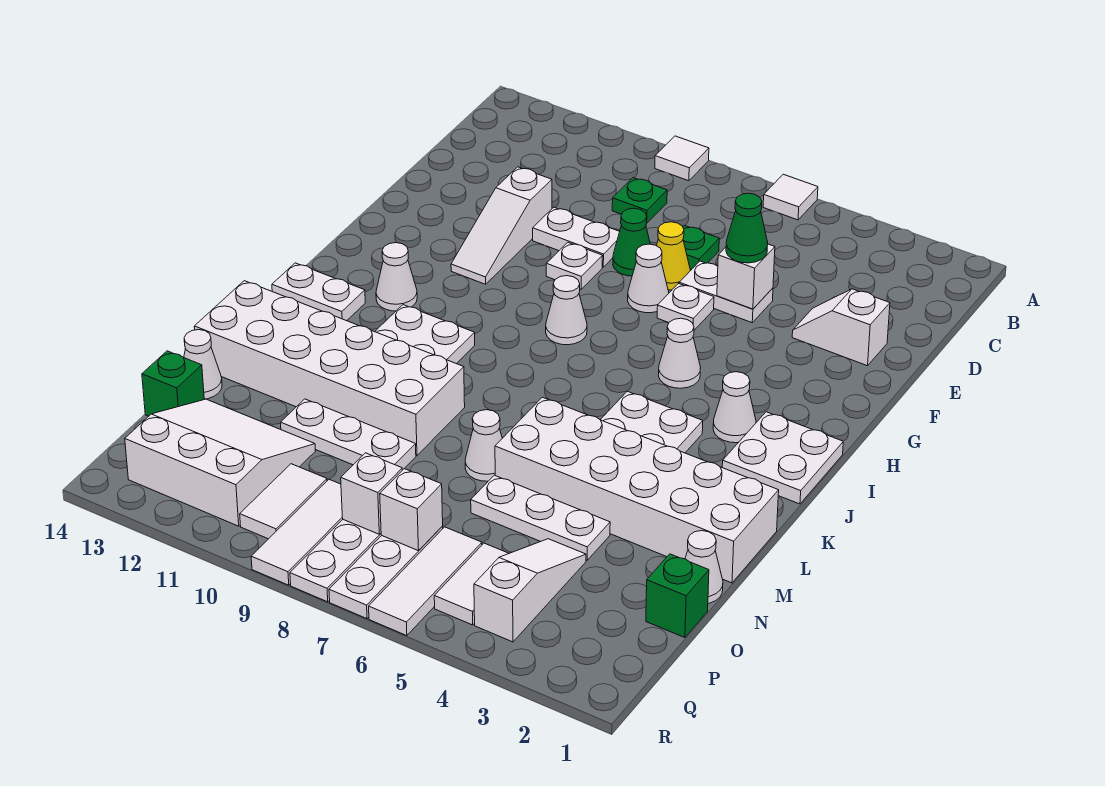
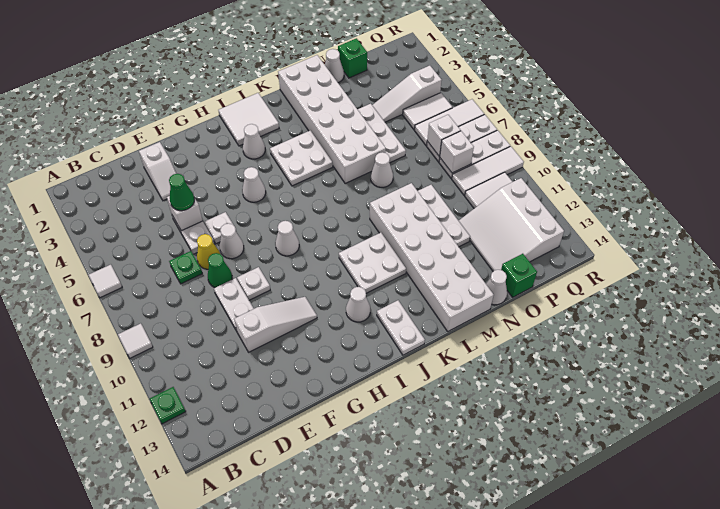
green plate C9 level 1 -> green plate A12 level 1
white plate I1:J2 level 1 -> white tile I1:J2 level 1

